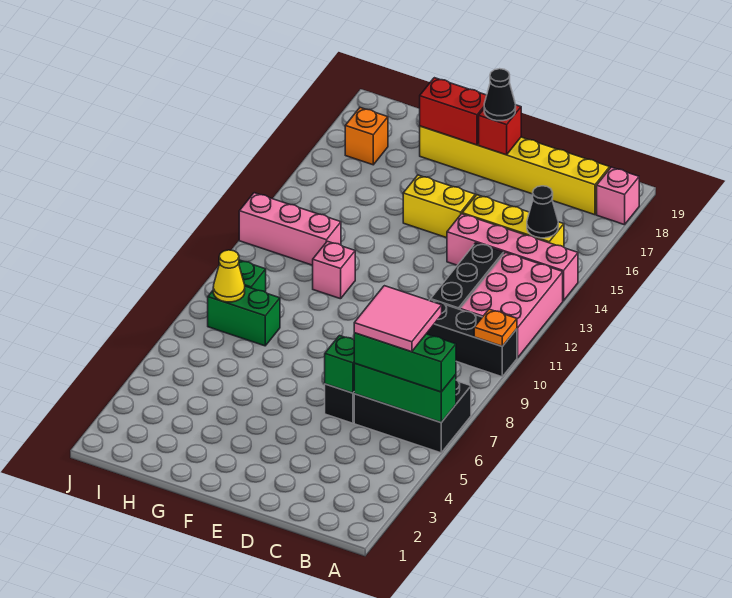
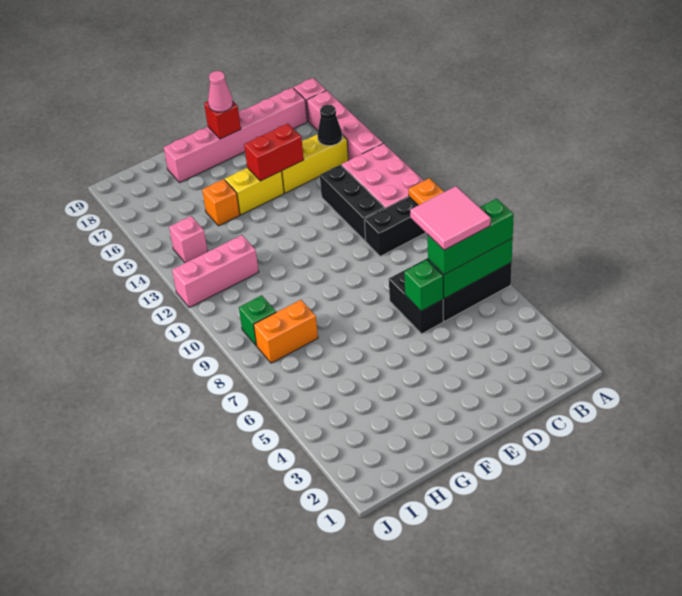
pink brick A14:D14 level 1 -> pink brick A14:A17 level 1
yellow brick B18:G18 level 1 -> pink brick B18:G18 level 1
black cone E18 level 3 -> pink cone E18 level 3
red brick F18:G18 level 2 -> red brick D15:E15 level 2
pink brick G11 level 1 -> pink brick I14 level 1
green brick H8:I8 level 1 -> orange brick H8:I8 level 1
yellow cone I8 level 2 -> none
orange brick I17 level 1 -> orange brick G15 level 1

